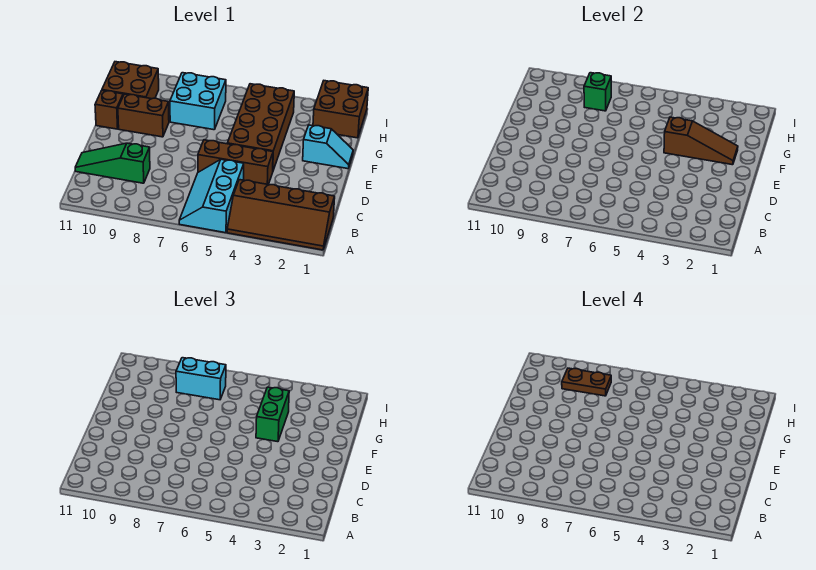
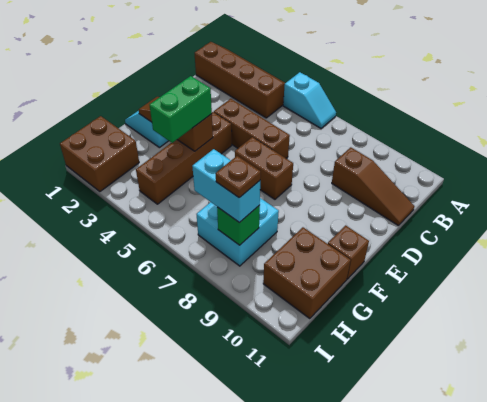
cyan slope A5:C6 level 1 top 5 -> cyan slope A5:A6 level 1 top 5
green slope C9:C11 level 1 top 9 -> brown slope C9:C11 level 1 top 9
brown brick E4:H5 level 1 -> brown brick E4:H4 level 1
brown brick F9:F10 level 1 -> brown brick E6:E7 level 1
brown plate H8:H9 level 4 -> brown plate H8 level 4

